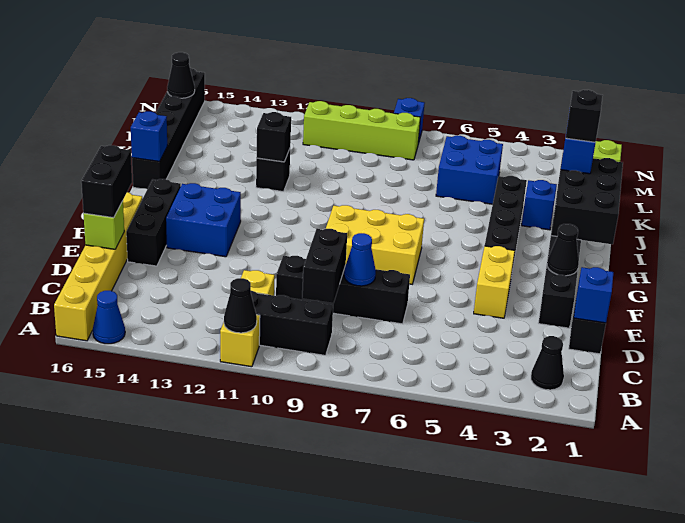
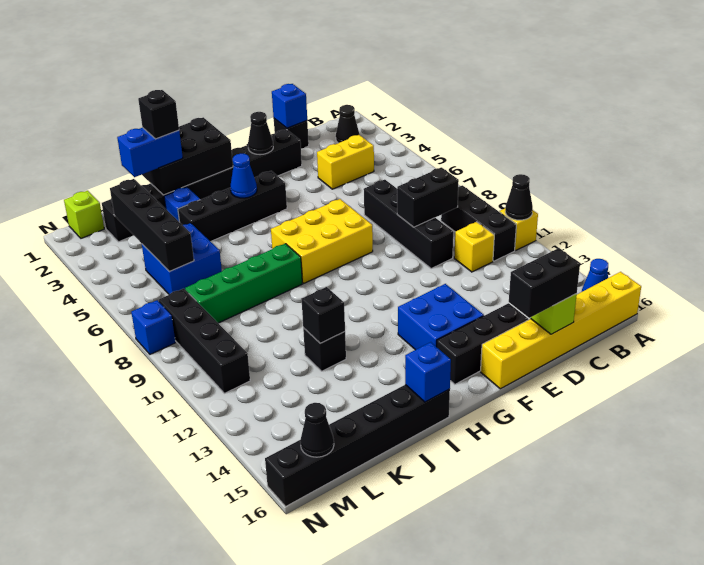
blue cone D8 level 2 -> blue cone H4 level 2
yellow brick E4:F4 level 1 -> yellow brick C4:D4 level 1
yellow brick F7:G9 level 1 -> yellow brick F7:H8 level 1
none -> green brick I8:L8 level 1
none -> black brick L3:L6 level 2
lime brick M8:M11 level 1 -> black brick M8:M11 level 1

